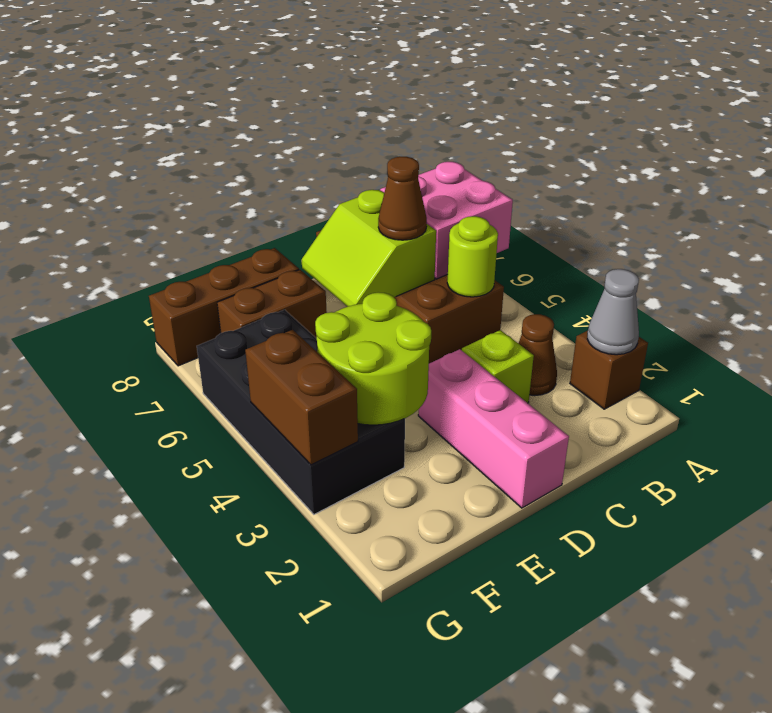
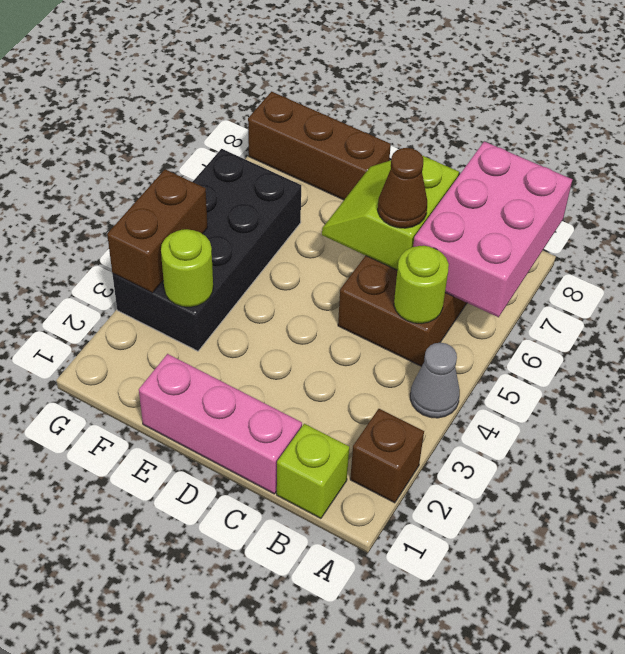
grey cone A2 level 2 -> grey cone A4 level 1
pink brick A6:B7 level 2 -> pink brick A6:B8 level 2
brown cone B3 level 1 -> none
lime brick C3 level 1 -> lime brick B1 level 1
pink brick D1:D3 level 1 -> pink brick C1:E1 level 1
lime round brick E3:F4 level 2 -> lime round brick F3 level 2
brown brick E7:F7 level 1 -> none

